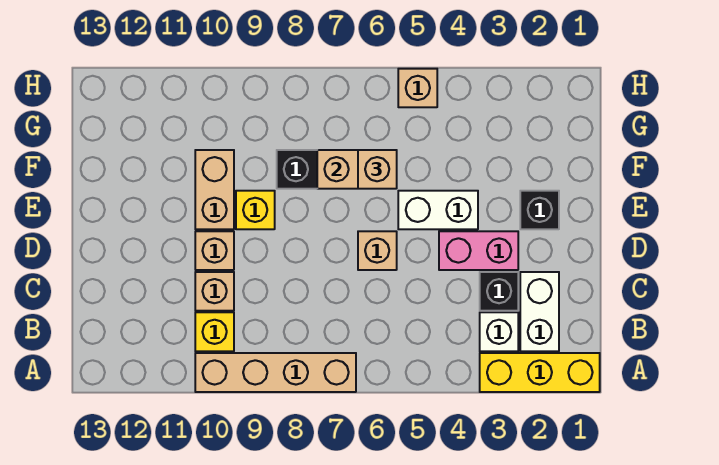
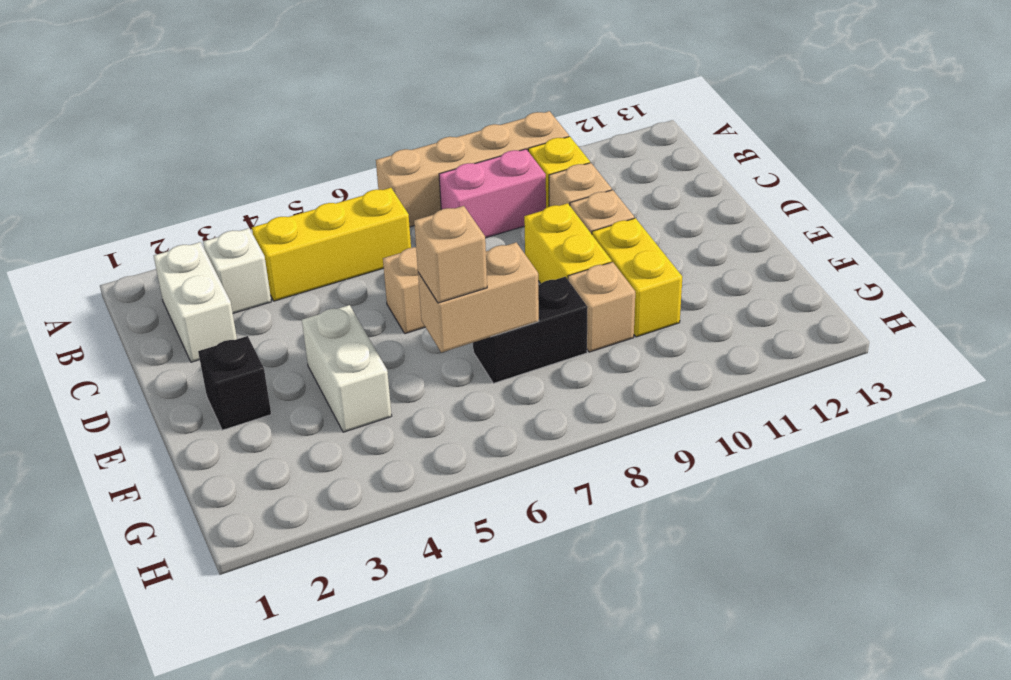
yellow brick A1:A3 level 1 -> yellow brick B4:B6 level 1
black brick C3 level 1 -> none
pink brick D3:D4 level 1 -> pink brick B8:B9 level 1
white brick E4:E5 level 1 -> white brick E4:F4 level 1
yellow brick E9 level 1 -> yellow brick D9:E9 level 1
tan brick E10:F10 level 1 -> yellow brick E10:F10 level 1
tan brick H5 level 1 -> tan brick F9 level 1

